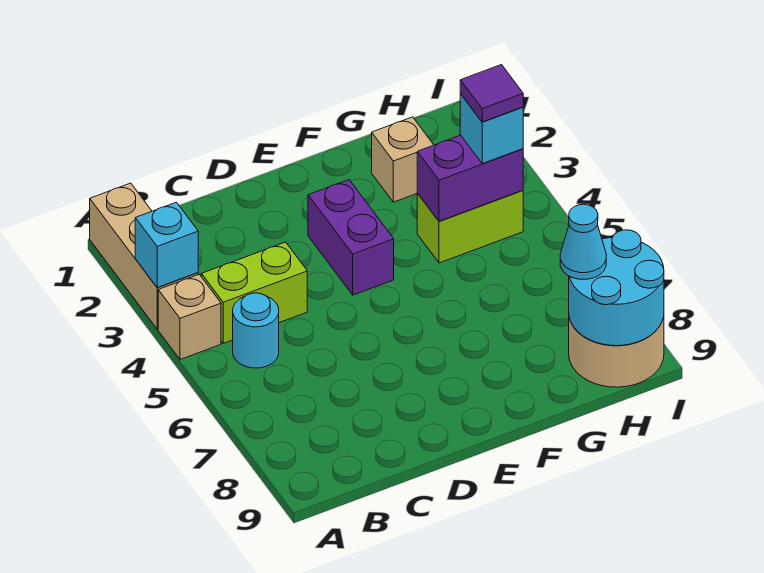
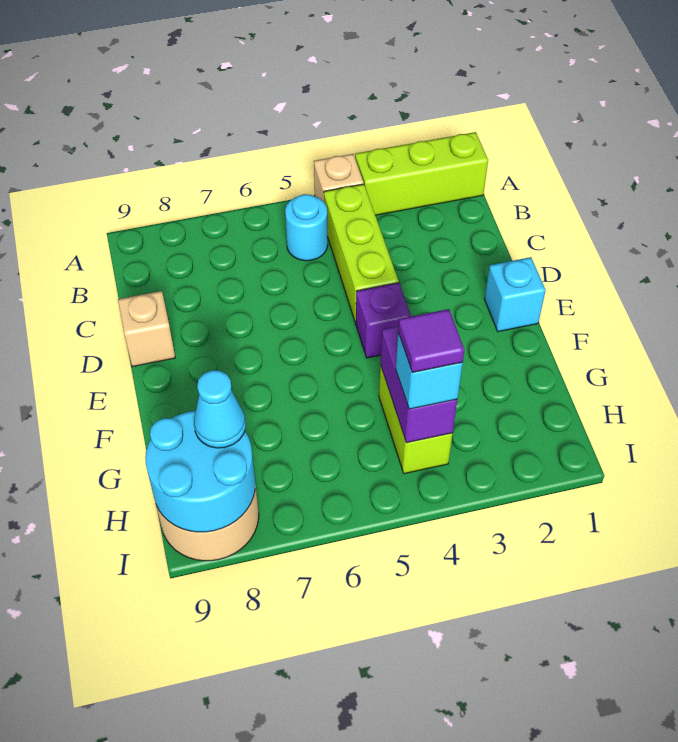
tan brick A1:A3 level 1 -> lime brick A1:A3 level 1
cyan brick A3 level 2 -> cyan brick E1 level 1
lime brick B4:C4 level 1 -> lime brick B4:D4 level 1
purple brick E3:E4 level 1 -> purple brick E4 level 1
tan brick G2 level 1 -> tan brick D9 level 1

